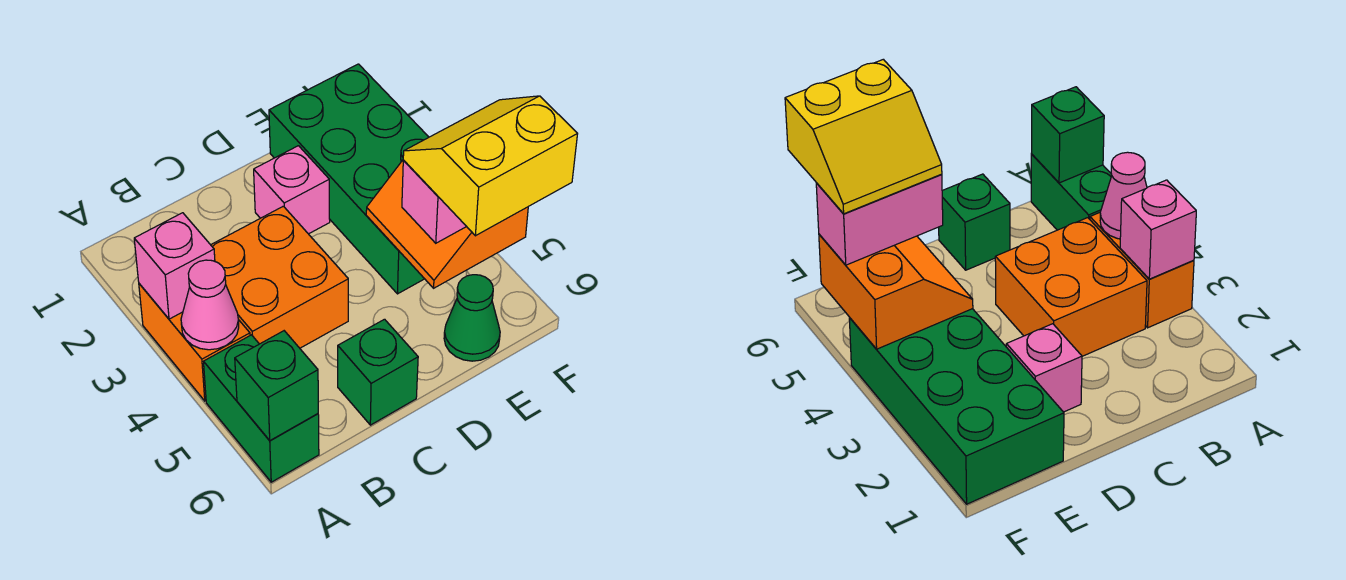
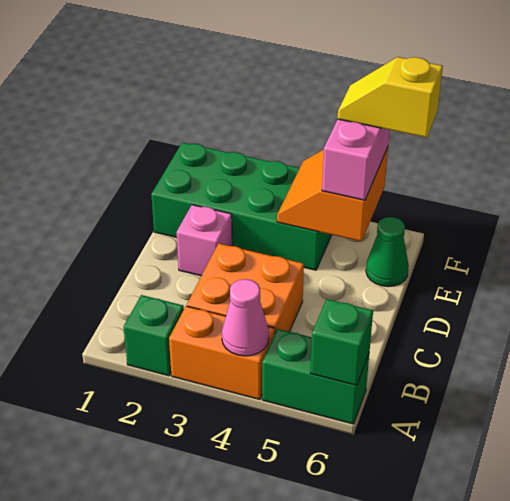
pink brick A3 level 2 -> none
green brick C6 level 1 -> green brick A2 level 1
orange slope E4:F5 level 2 top F -> orange slope E4:F5 level 2 top 5
yellow slope E5:F6 level 4 top 6 -> yellow slope F5:F6 level 4 top 6

